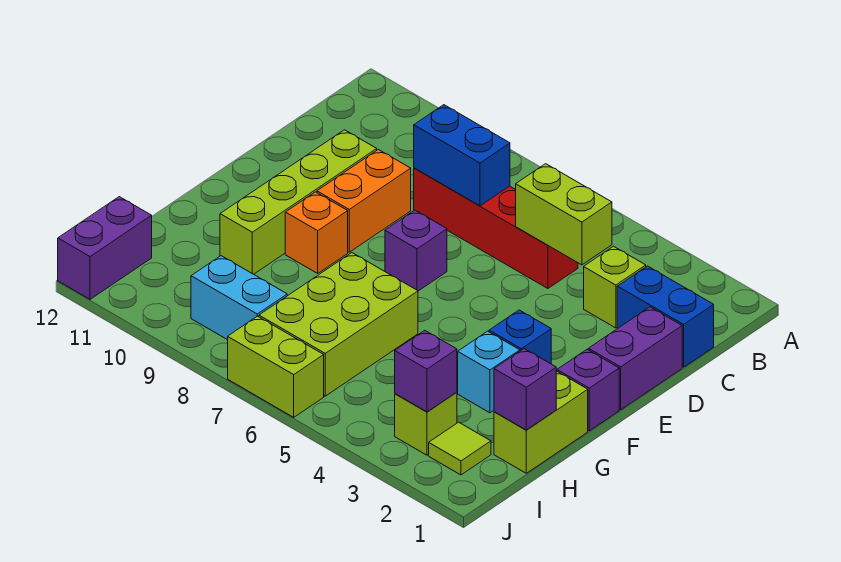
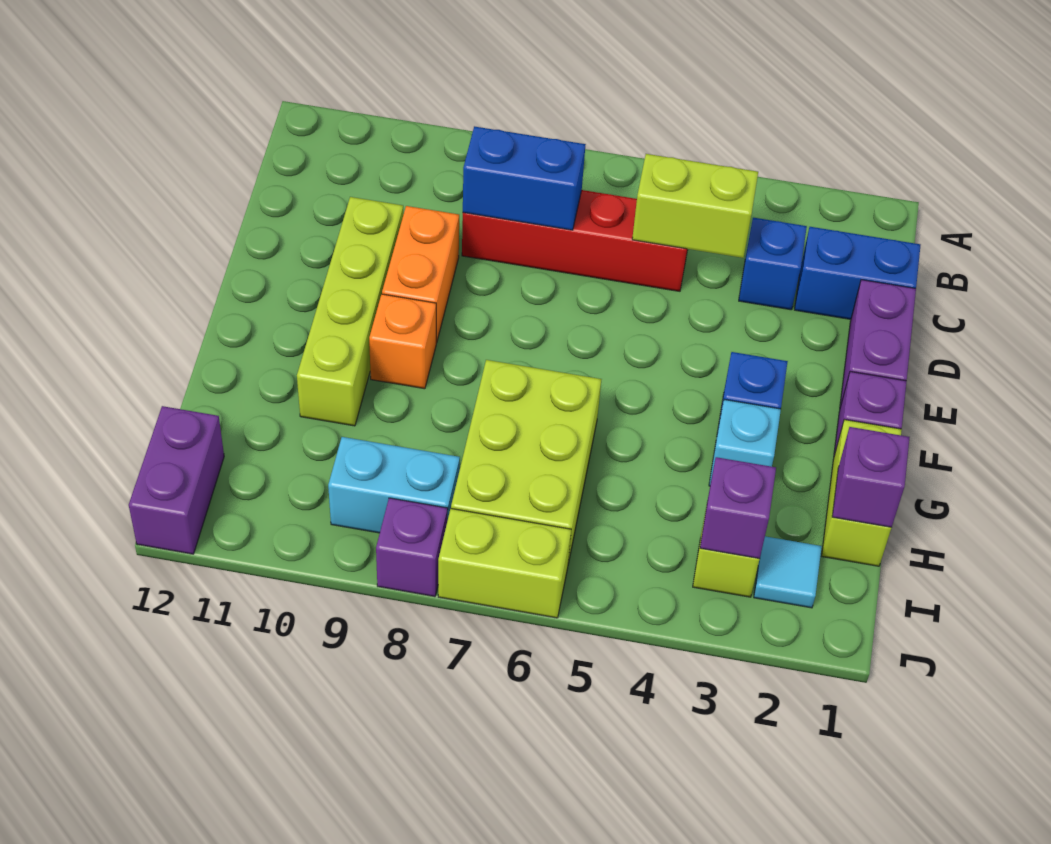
lime brick C3 level 1 -> blue brick C3 level 1
purple brick E7 level 1 -> purple brick J8 level 1
lime tile I2 level 1 -> cyan tile I2 level 1

